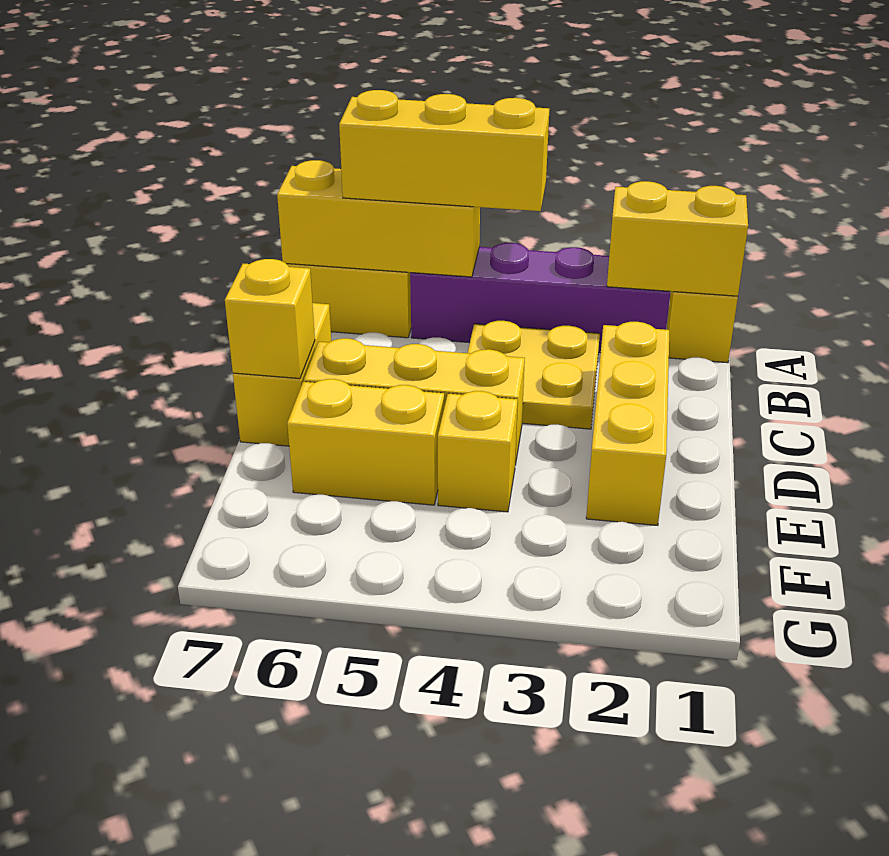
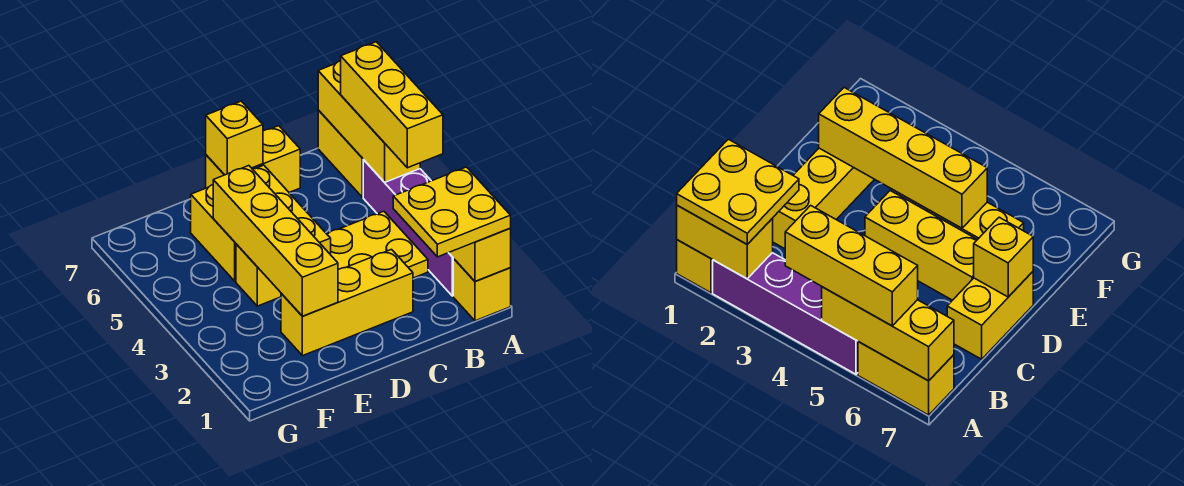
none -> yellow plate A1:B2 level 3
none -> yellow brick E2:E5 level 2

